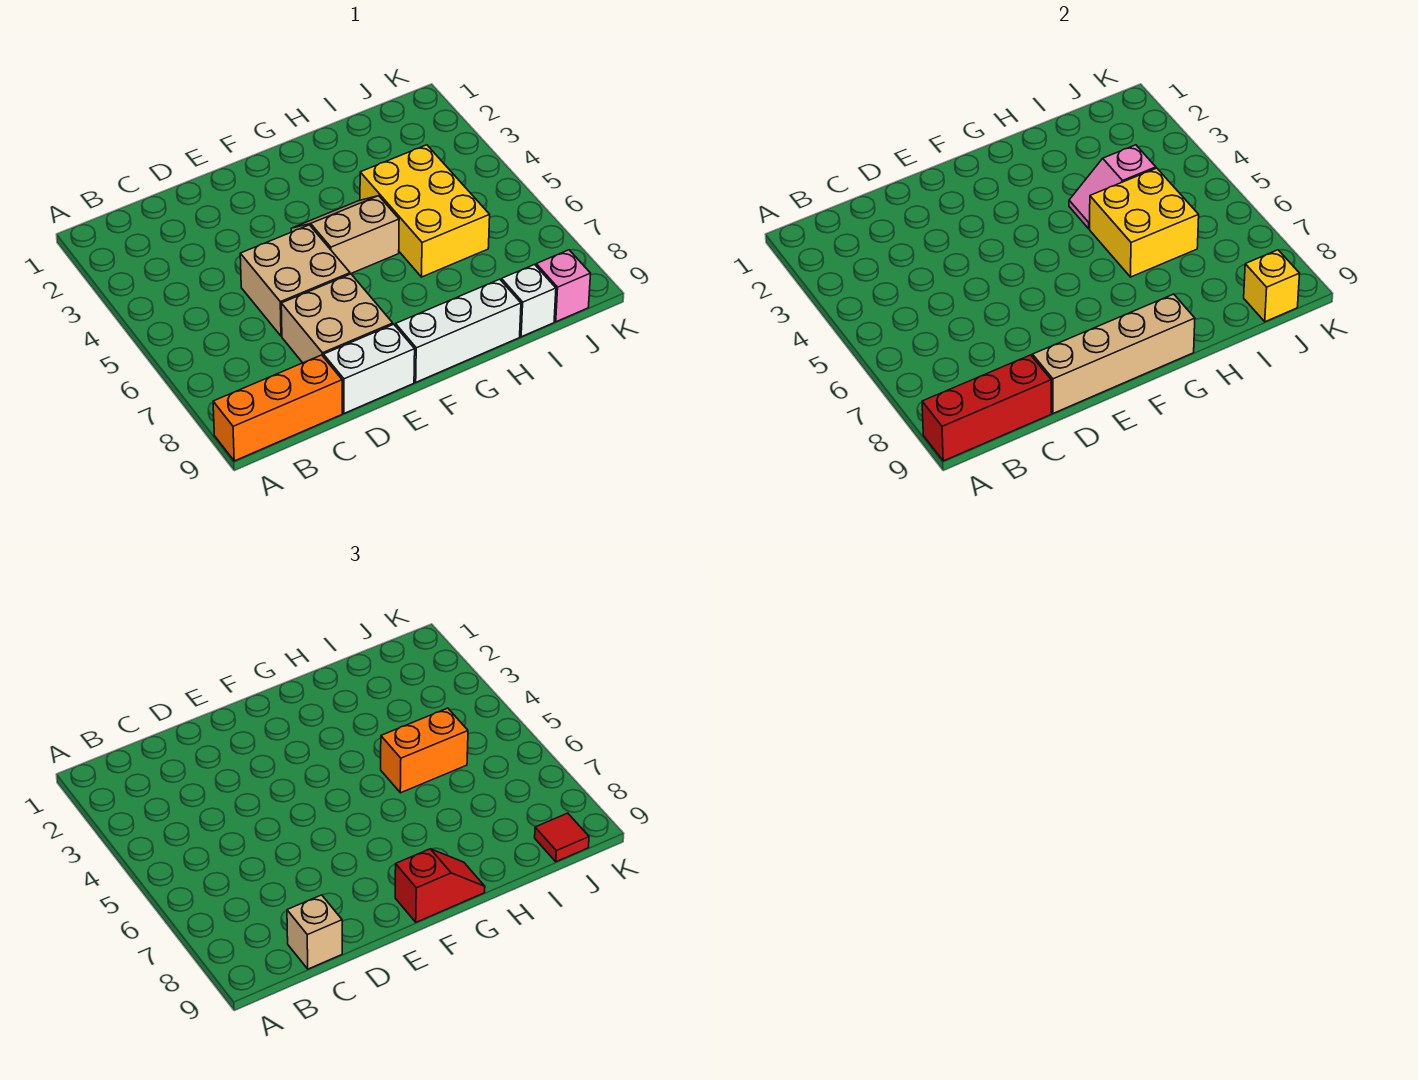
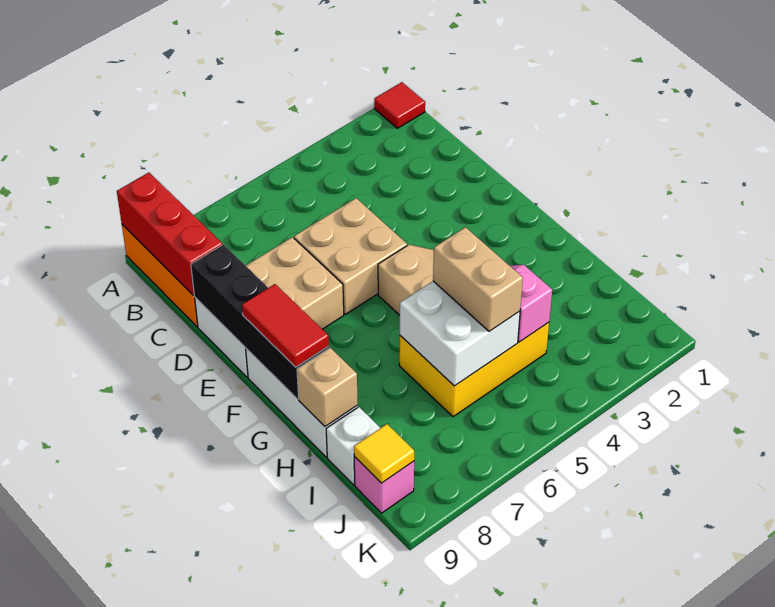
tan brick C9 level 3 -> tan brick H9 level 2
tan brick D9:G9 level 2 -> black brick D9:G9 level 2
red slope F9:G9 level 3 top F -> red tile F9:G9 level 3
yellow brick H5:I6 level 2 -> white brick H5:I6 level 2
orange brick H5:I5 level 3 -> tan brick H5:I5 level 3
yellow brick J9 level 2 -> yellow tile J9 level 2
red tile J9 level 3 -> red tile A1 level 1

